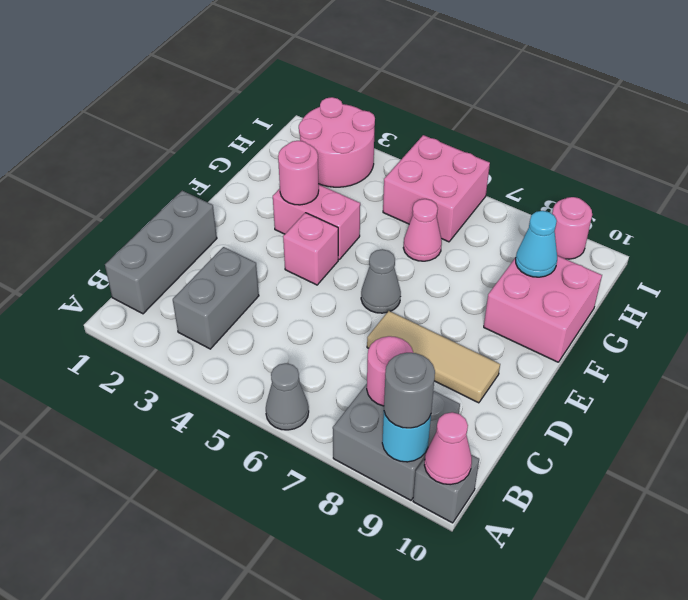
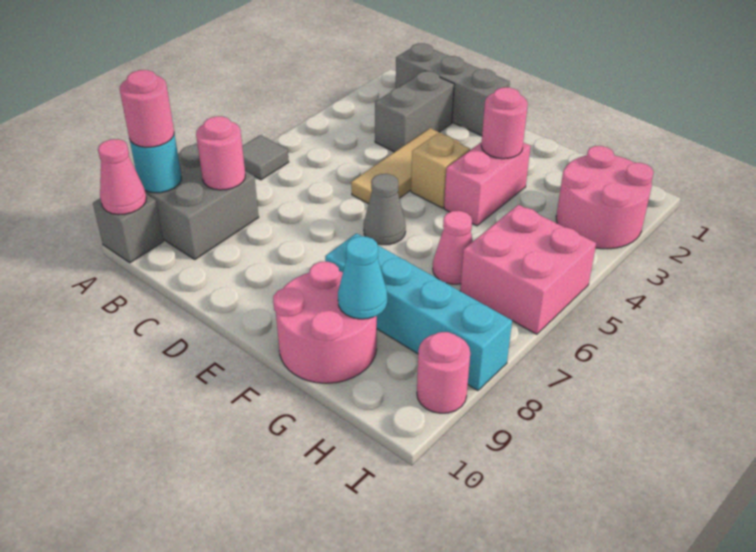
grey cone A6 level 1 -> grey tile A6 level 1
grey round brick A9 level 3 -> pink round brick A9 level 3
grey brick B3:C3 level 1 -> grey brick C2:C3 level 1
tan tile D7:D9 level 1 -> tan tile D3:D5 level 1
pink brick E4 level 1 -> tan brick E4 level 1
none -> cyan brick F8:I8 level 1
pink brick F9:G10 level 1 -> pink round brick F9:G10 level 1

